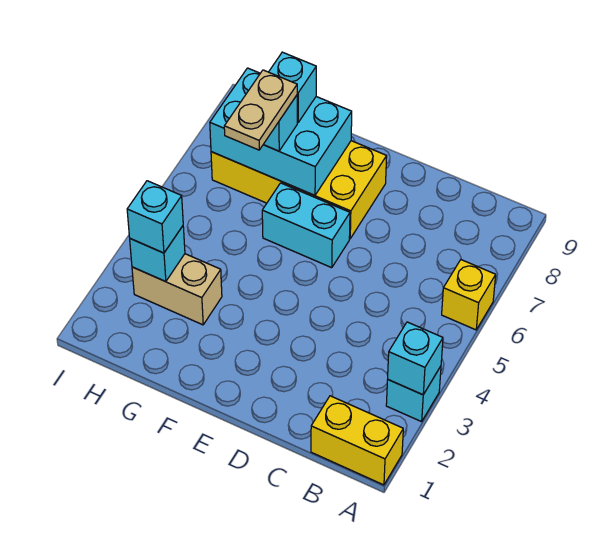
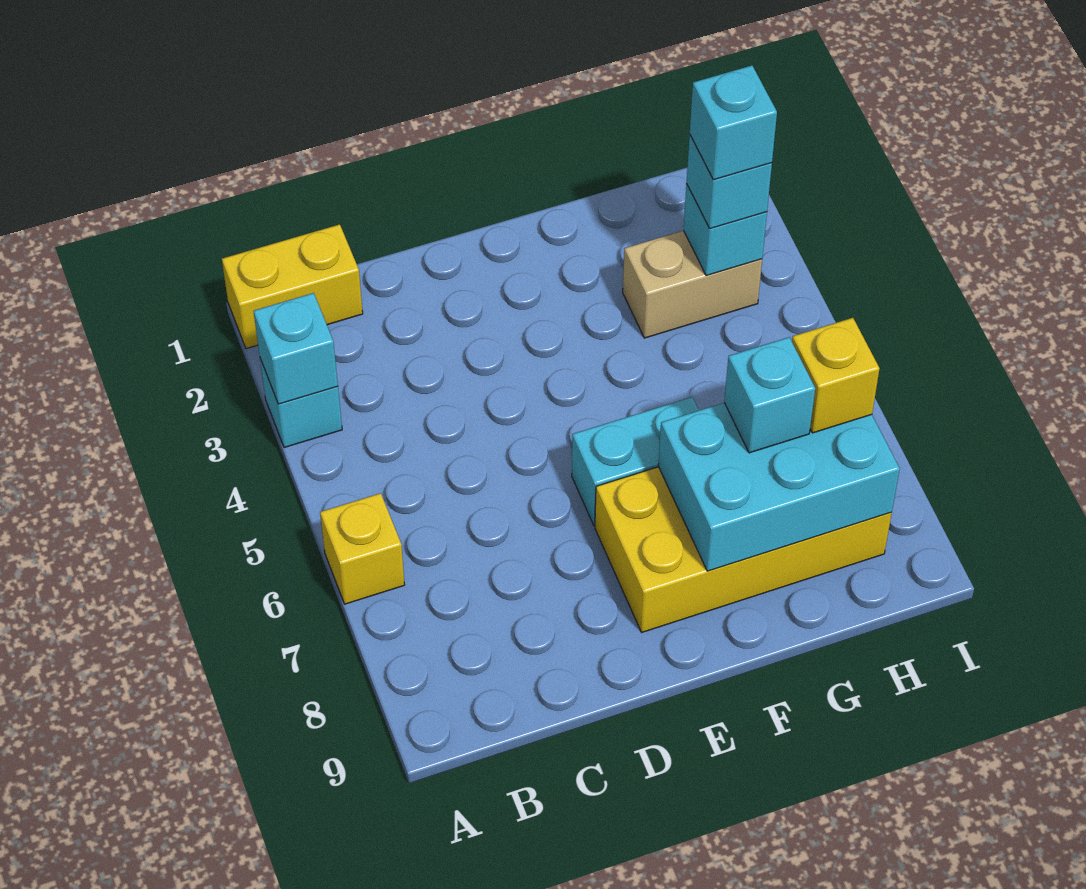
tan plate G6:G7 level 4 -> none
cyan brick G8 level 3 -> cyan brick H3 level 4
none -> yellow brick H7 level 3

